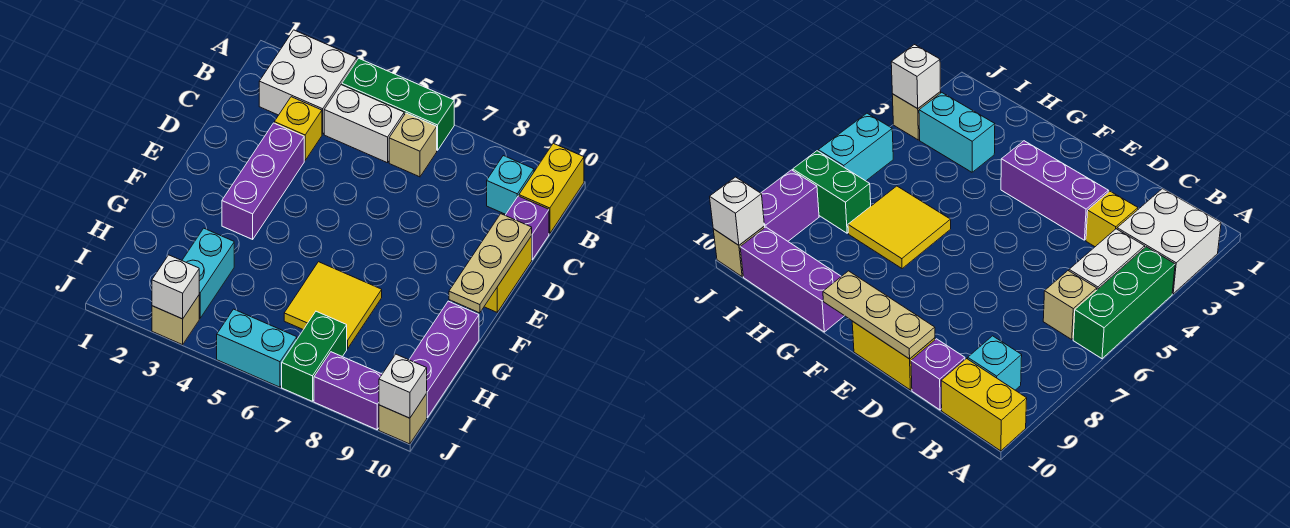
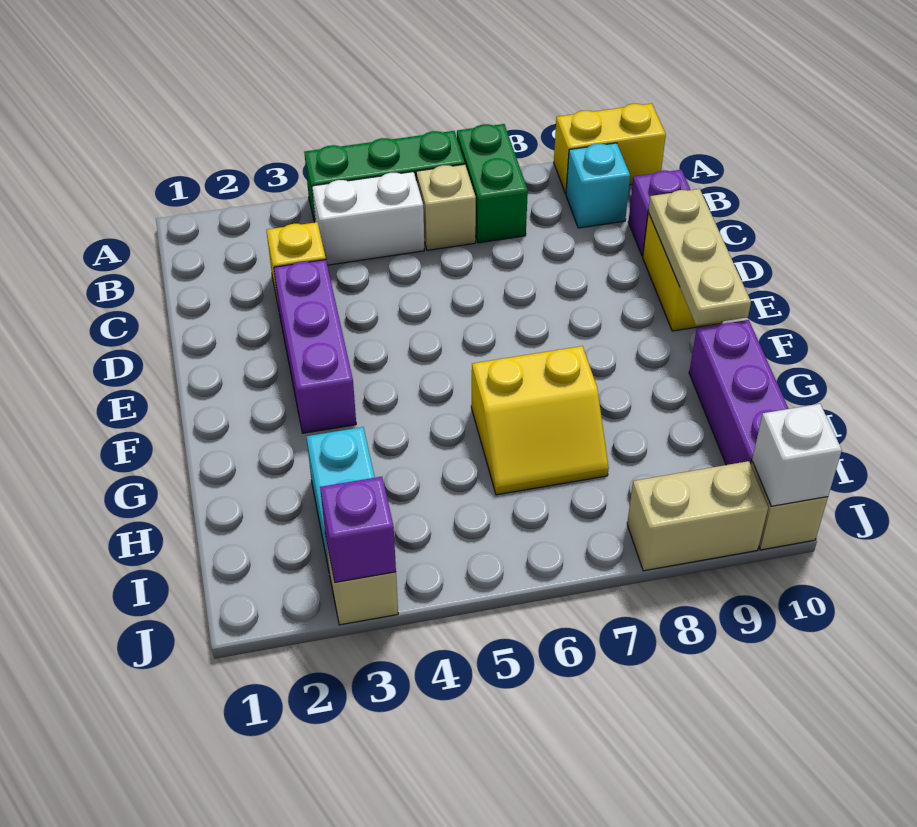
white brick A2:B3 level 1 -> none
yellow brick A10:B10 level 1 -> yellow brick A9:A10 level 1
yellow tile G6:H7 level 1 -> yellow slope G6:H7 level 1 top G
green brick I7:J7 level 1 -> green brick A7:B7 level 1
white brick J3 level 2 -> purple brick J3 level 2
cyan brick J5:J6 level 1 -> none
purple brick J8:J9 level 1 -> tan brick J8:J9 level 1

